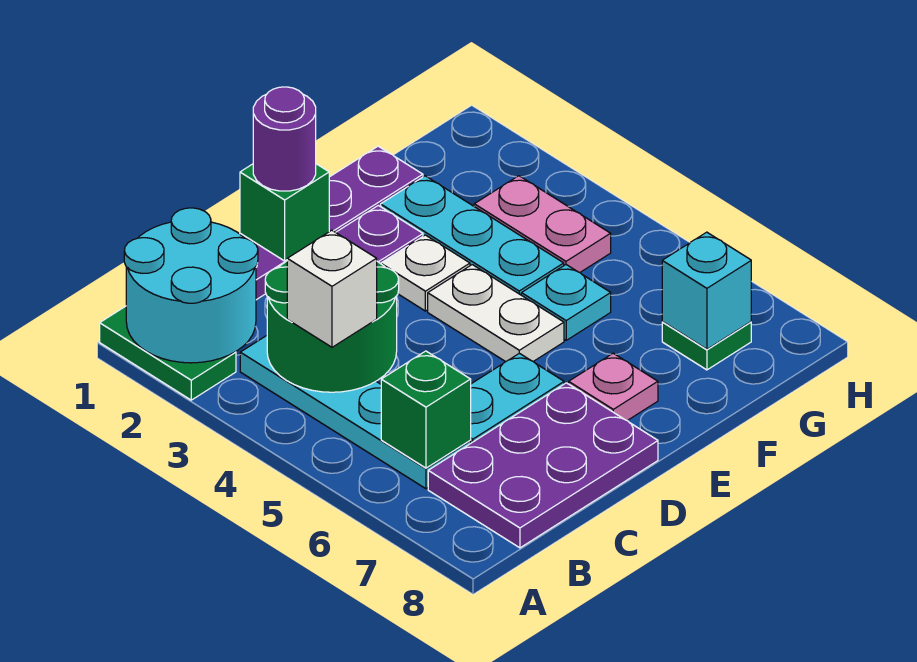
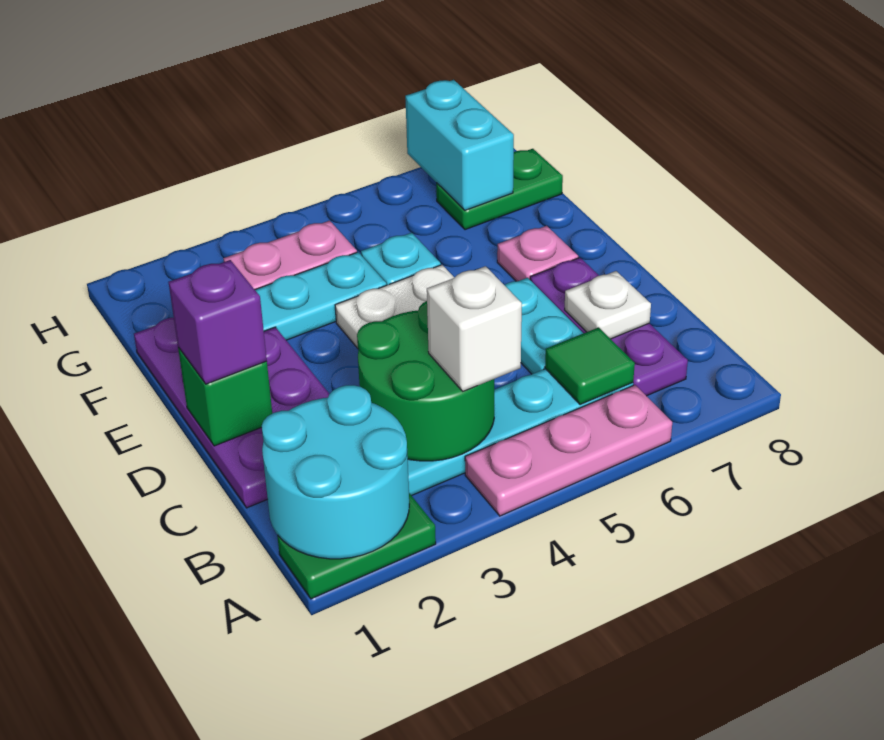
none -> pink plate A4:A6 level 1
green brick B6 level 2 -> green tile B6 level 2
purple plate B7:D8 level 1 -> purple plate B7:D7 level 1
purple round brick D1 level 3 -> purple brick D1 level 3
white plate E3 level 1 -> white plate C7 level 2
green plate G7 level 1 -> green plate G7:G8 level 1
cyan brick G7 level 2 -> cyan brick G7:H7 level 2

